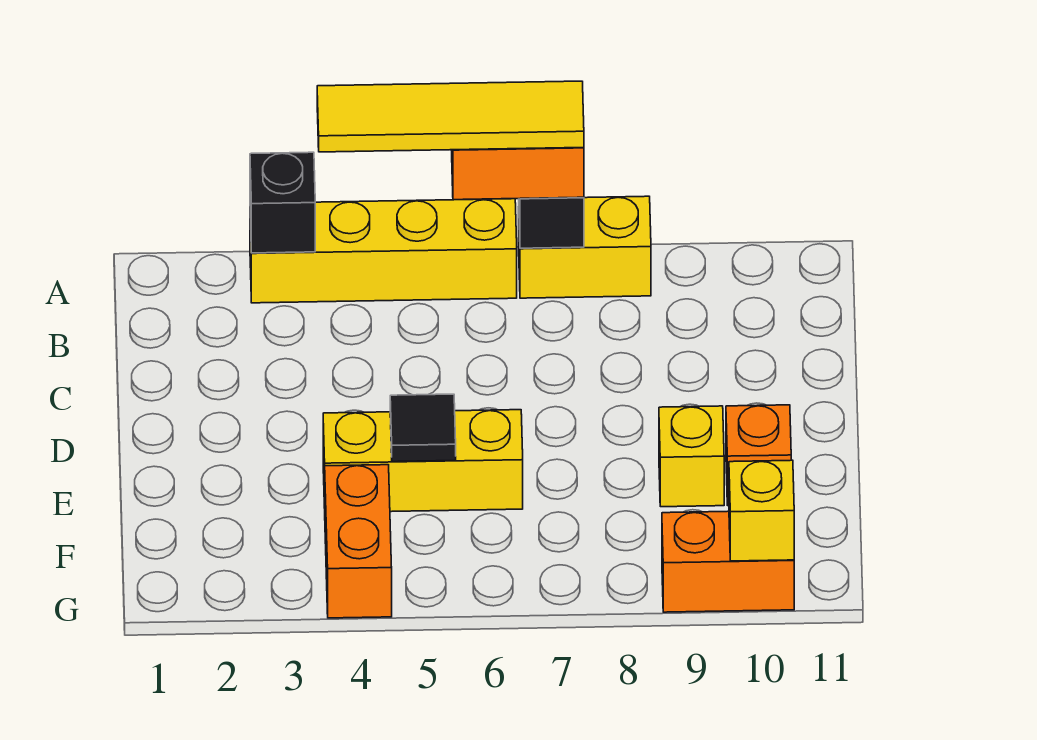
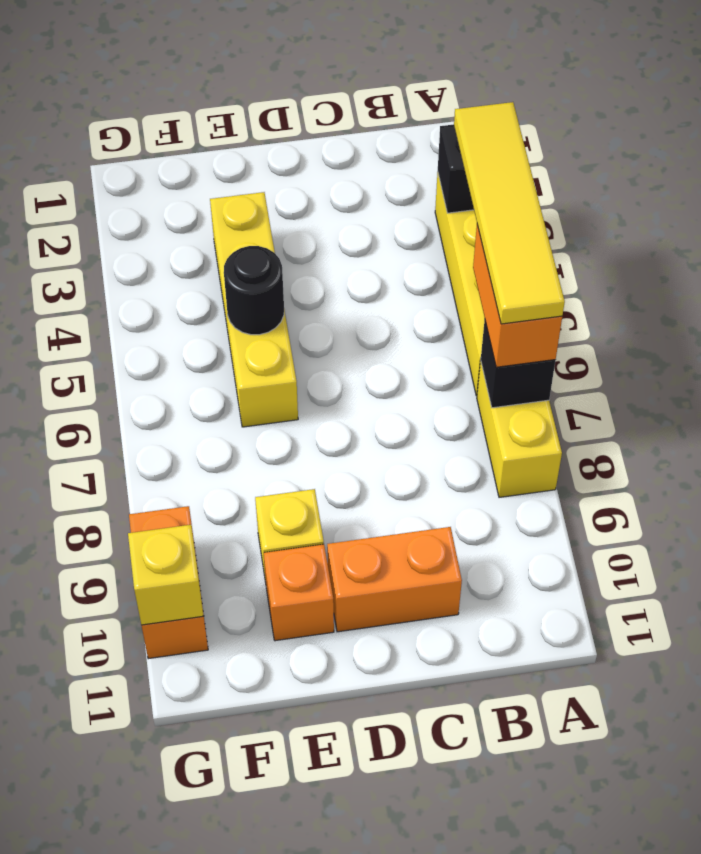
yellow brick E4:E6 level 1 -> yellow brick E3:E6 level 1
black tile E5 level 2 -> black round brick E5 level 2
orange brick F4:G4 level 1 -> orange brick C10:D10 level 1

